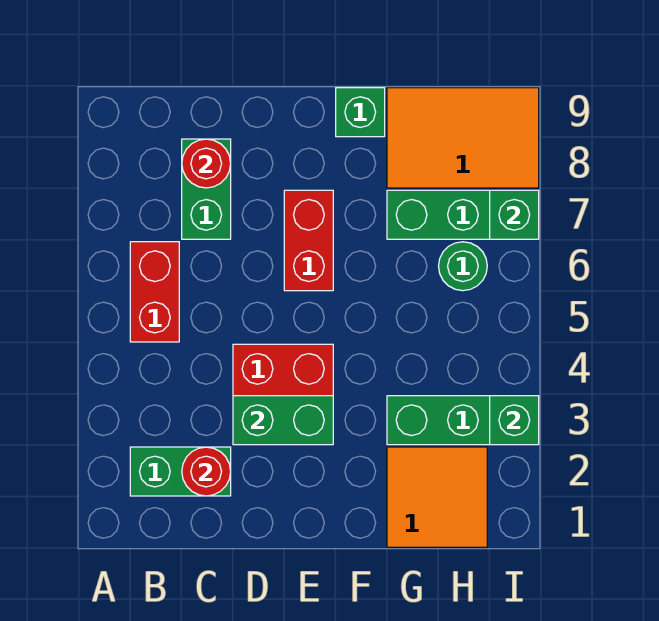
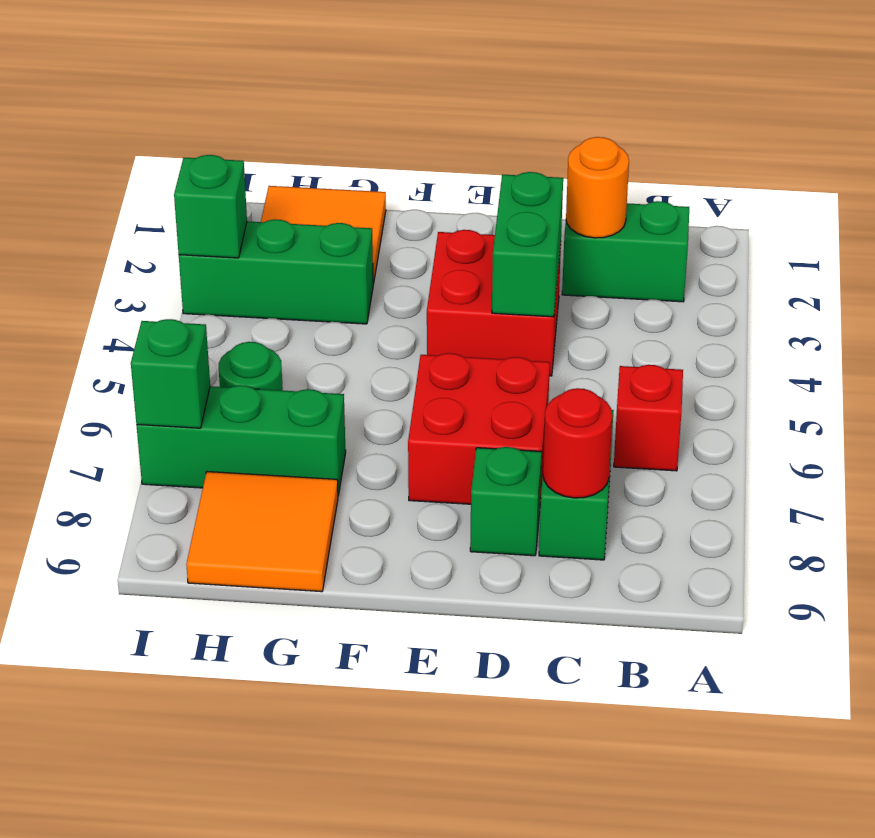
red brick B5:B6 level 1 -> red brick B6 level 1
red round brick C2 level 2 -> orange round brick C2 level 2
green brick D3:E3 level 2 -> green brick D3:D4 level 2
red brick E6:E7 level 1 -> red brick D6:E7 level 1
green brick F9 level 1 -> green brick D8 level 1
orange tile G8:I9 level 1 -> orange tile G8:H9 level 1

